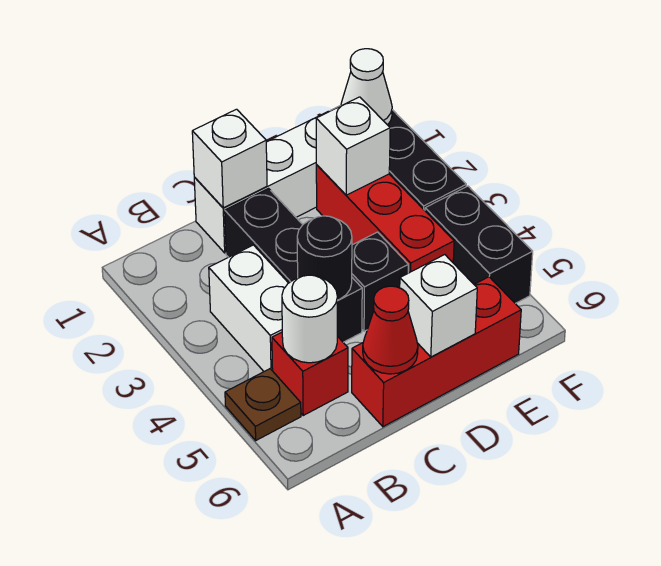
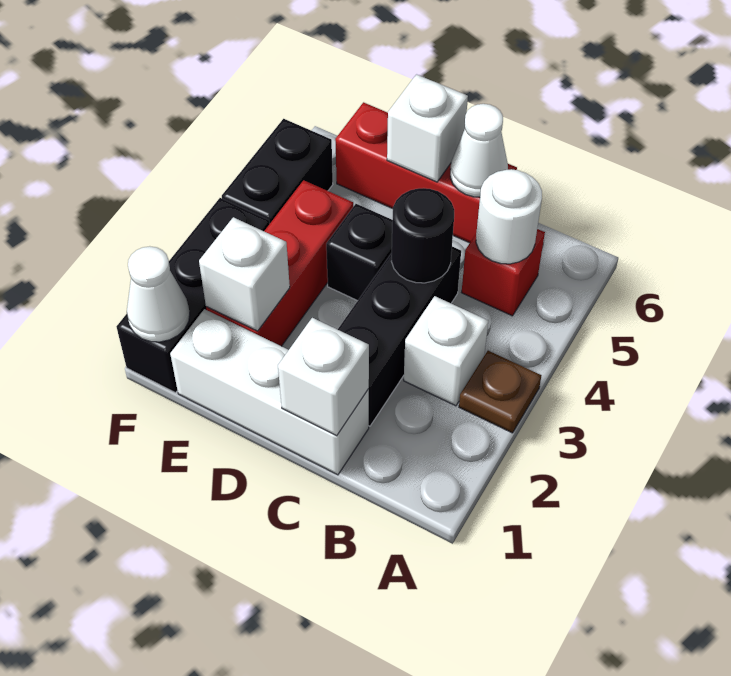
brown plate A5 level 1 -> brown plate A3 level 1
white brick B3:B4 level 1 -> white brick B3 level 1
red cone C6 level 2 -> white cone C6 level 2

